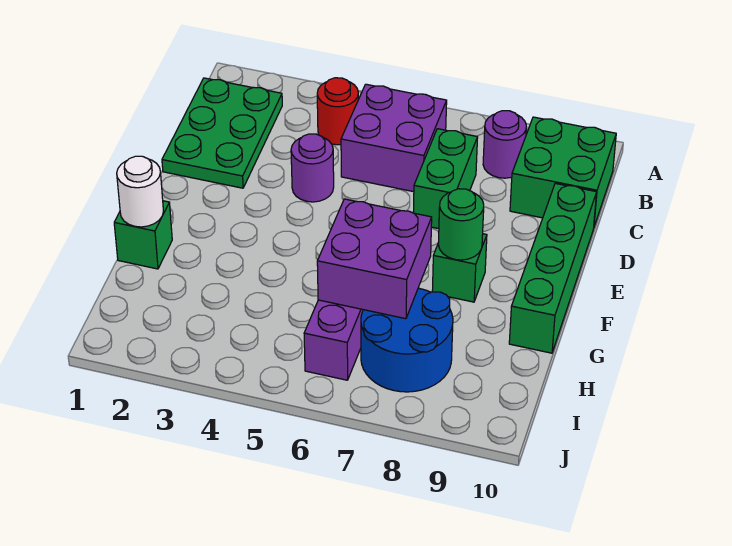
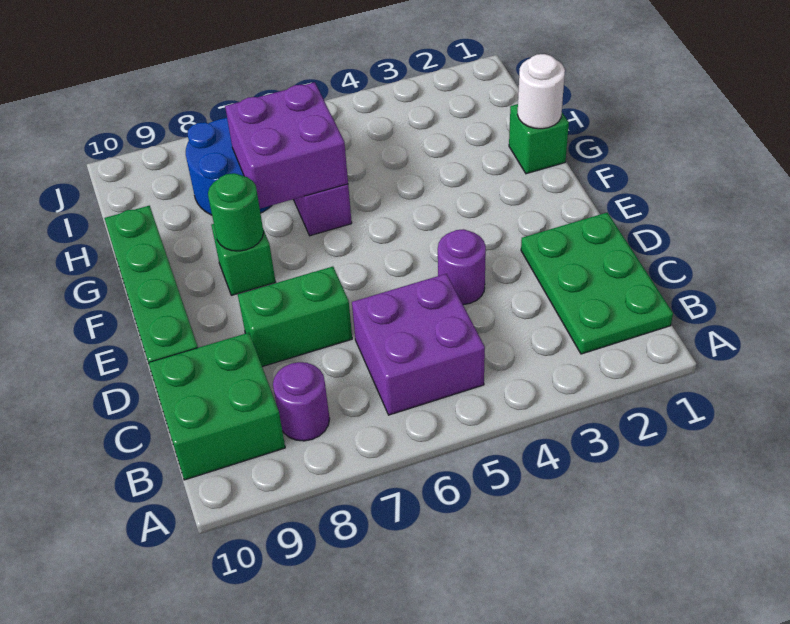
red round brick B4 level 1 -> none
green brick C7:D7 level 1 -> green brick D7:D8 level 1

